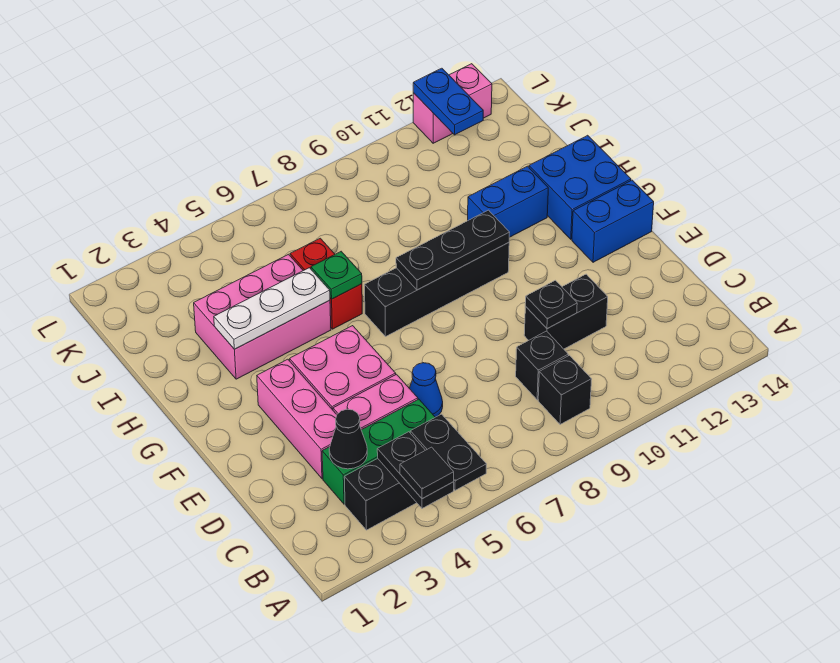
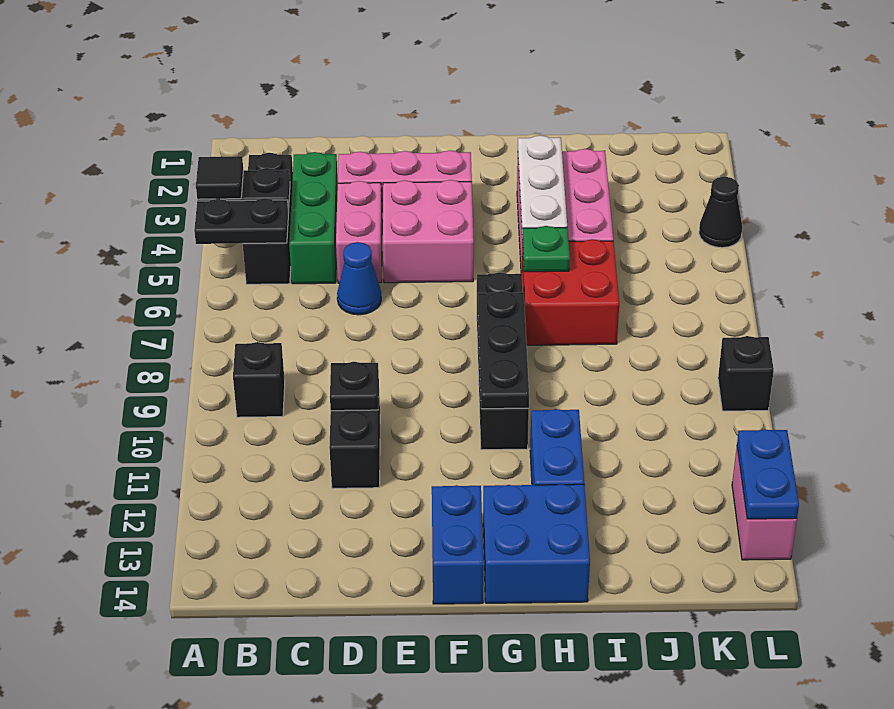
black cone C3 level 2 -> black cone L4 level 1
black brick C9 level 1 -> black brick L9 level 1
red brick H6:I6 level 1 -> red brick H6:I7 level 1
blue plate K12:L12 level 2 -> blue plate L12:L13 level 2

